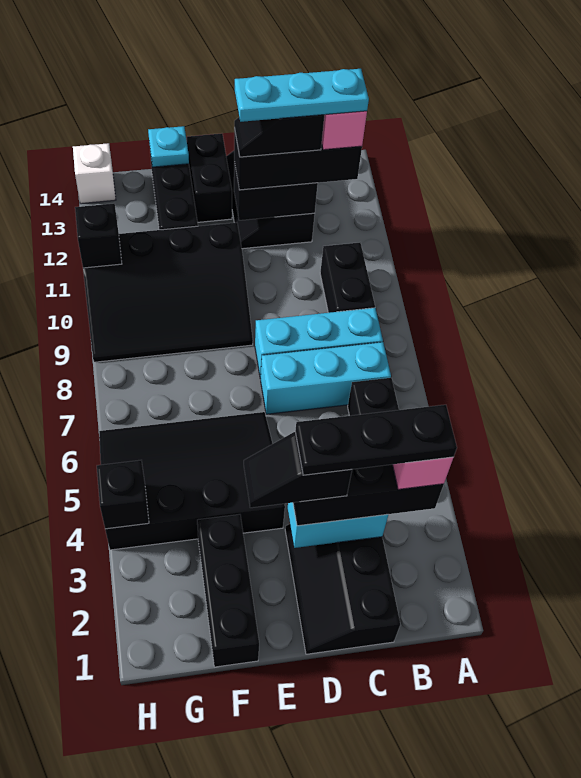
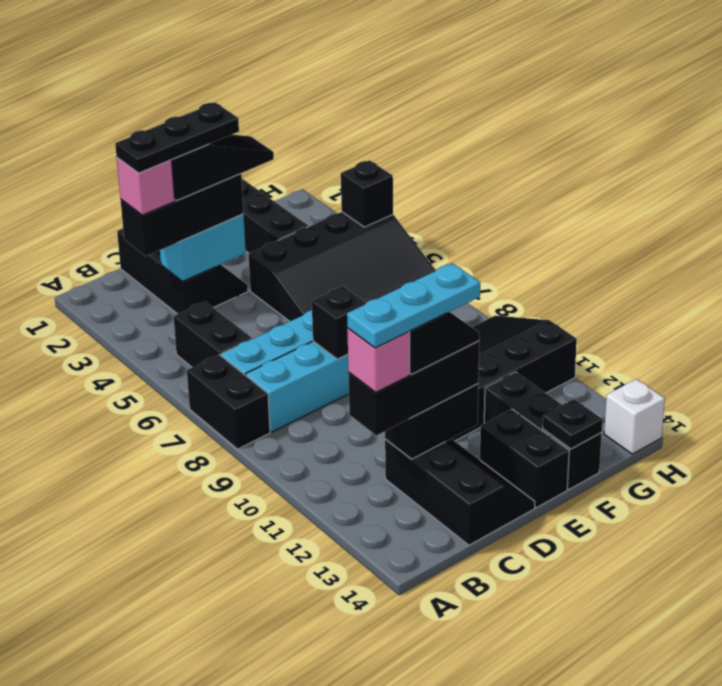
black brick B9:B10 level 1 -> black brick A7:A8 level 1
black slope D3:E3 level 4 top D -> black slope C3:E3 level 4 top C
cyan plate F14 level 2 -> black plate F14 level 2
black brick H11 level 2 -> black brick D8 level 2

